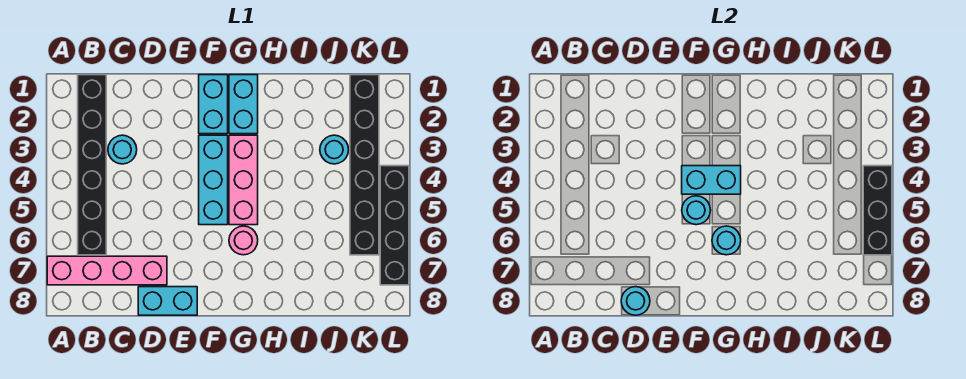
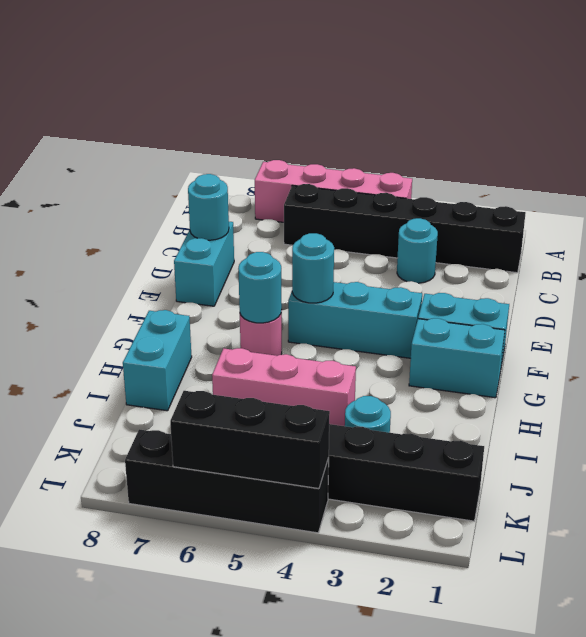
pink brick A7:D7 level 1 -> pink brick A4:A7 level 1
cyan brick F4:G4 level 2 -> cyan brick H8:I8 level 1
pink brick G3:G5 level 1 -> pink brick I4:I6 level 1

